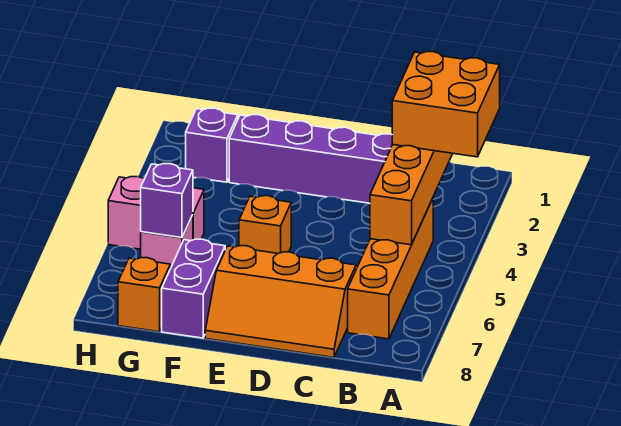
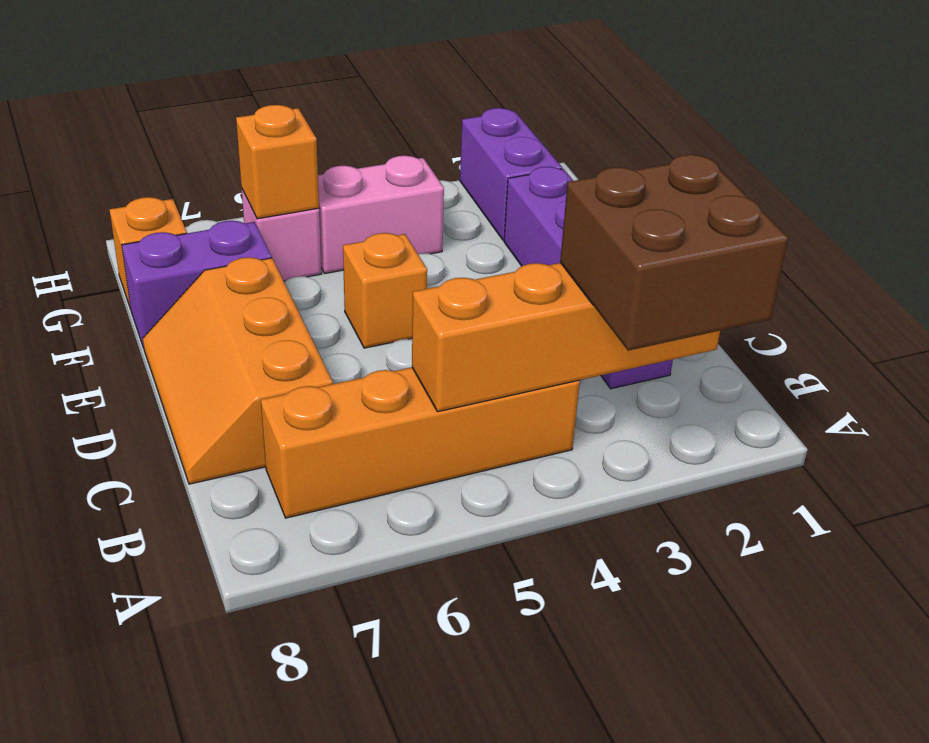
orange brick A2:B3 level 3 -> brown brick A2:B3 level 3
purple brick G2 level 1 -> purple brick G2:H2 level 1
pink brick G5:H5 level 1 -> pink brick G4:G5 level 1
purple brick G6 level 2 -> orange brick G6 level 2

